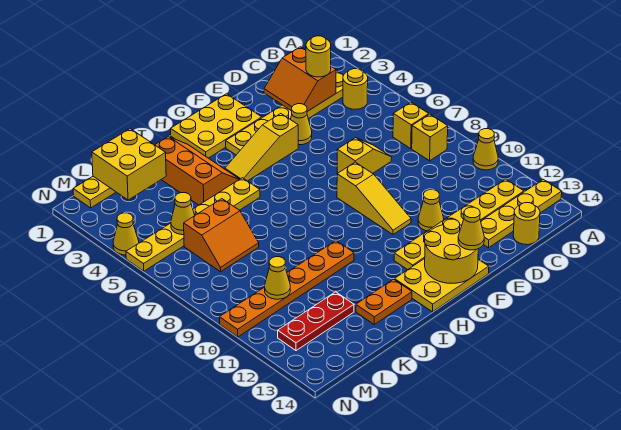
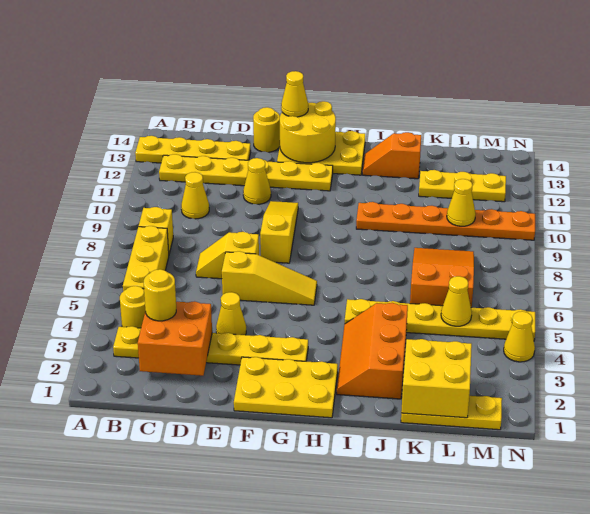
yellow cone A10 level 1 -> yellow cone C10 level 1
yellow brick B7 level 1 -> yellow brick B5:B7 level 1
orange slope C2:D3 level 2 top C -> orange brick C2:D3 level 2
yellow round brick C14 level 1 -> yellow round brick E14 level 1
yellow slope F4:H4 level 1 top F -> yellow slope E6:G6 level 1 top E
orange plate I13:J13 level 1 -> orange slope I13:J13 level 1 top J
orange slope K6:L7 level 1 top 6 -> orange slope K6:L8 level 1 top 6
red plate K12:M12 level 1 -> yellow plate K12:M12 level 1

